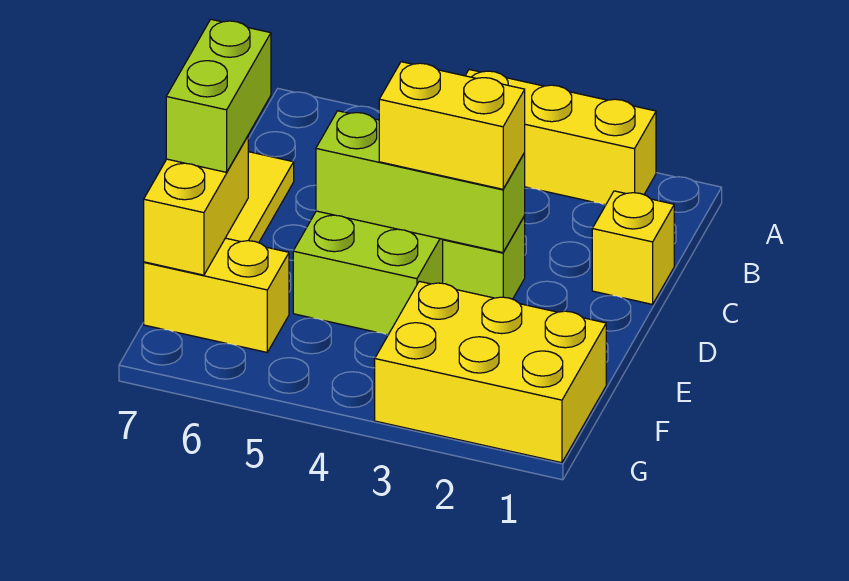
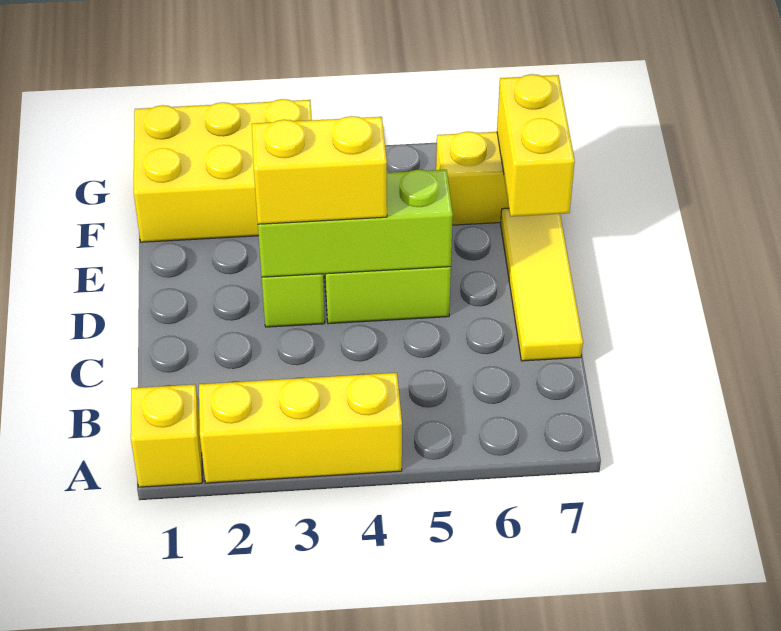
yellow brick C1 level 1 -> yellow brick A1 level 1
lime brick D7:E7 level 3 -> none

